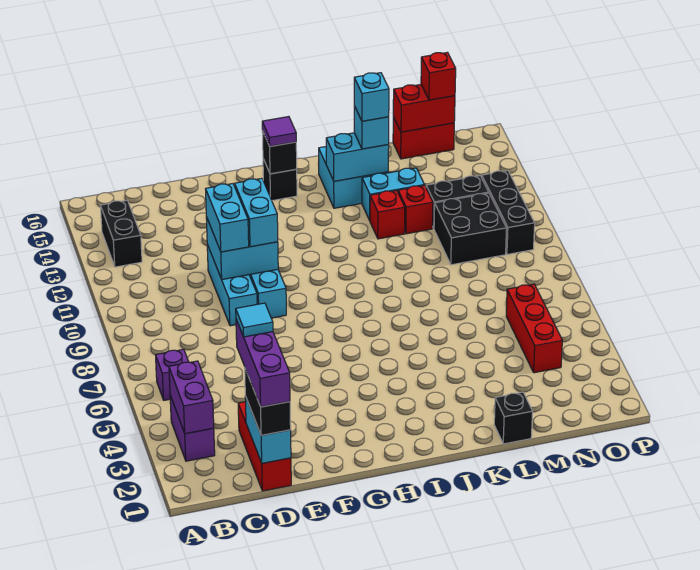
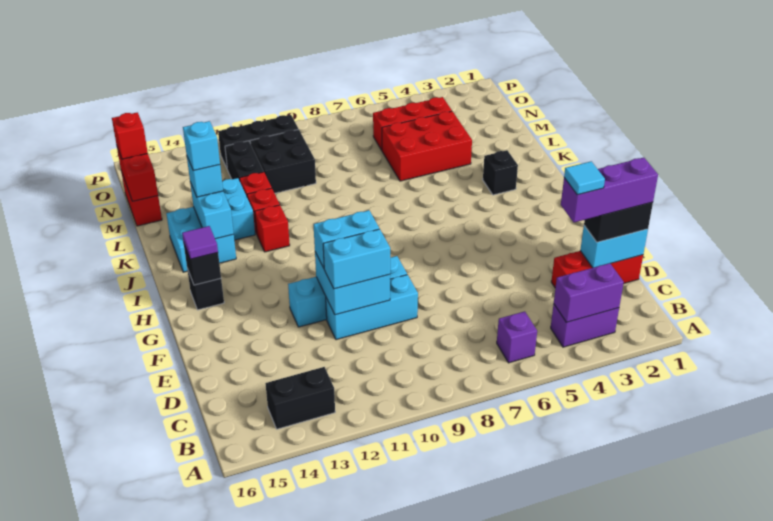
none -> red brick J12 level 1
black brick L1 level 1 -> black brick J3 level 1
none -> red brick L4:M6 level 1

